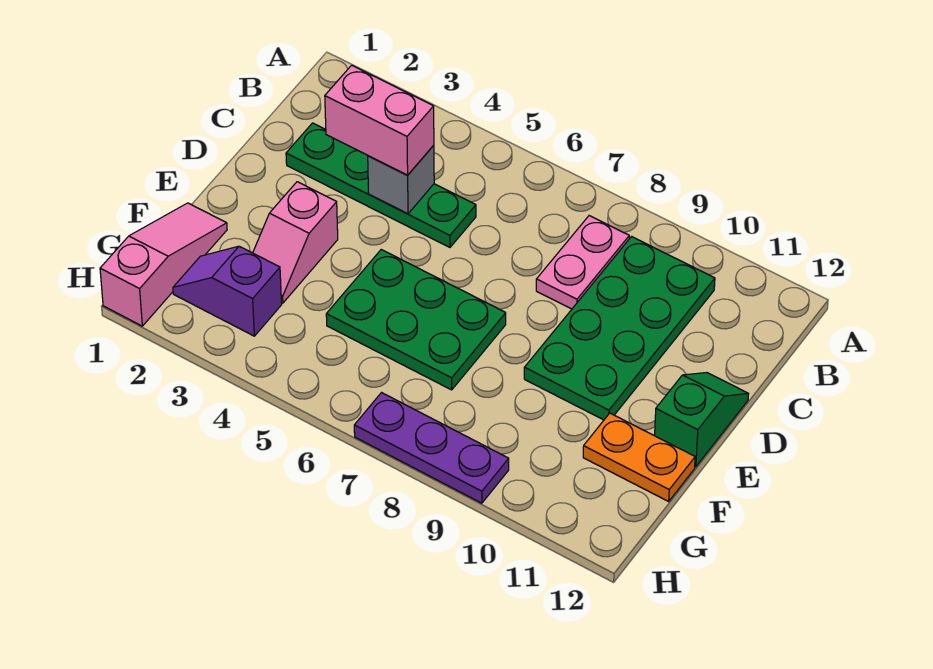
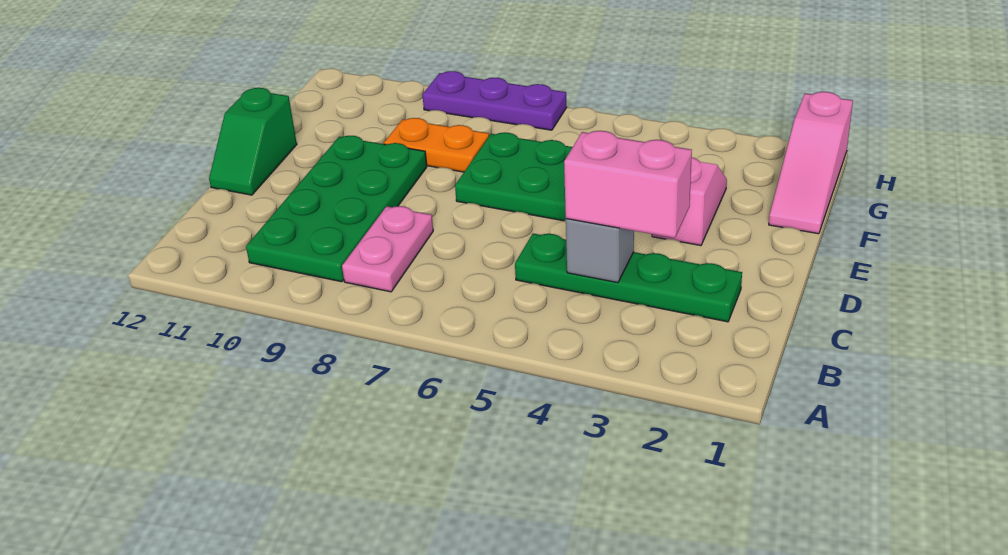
orange plate F11:F12 level 1 -> orange plate F8:F9 level 1
purple slope G2:G3 level 1 top 3 -> none

